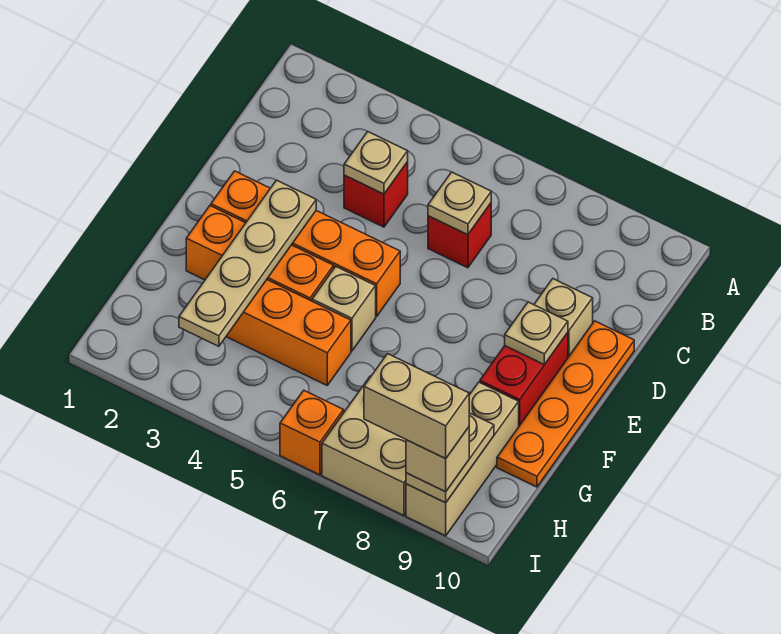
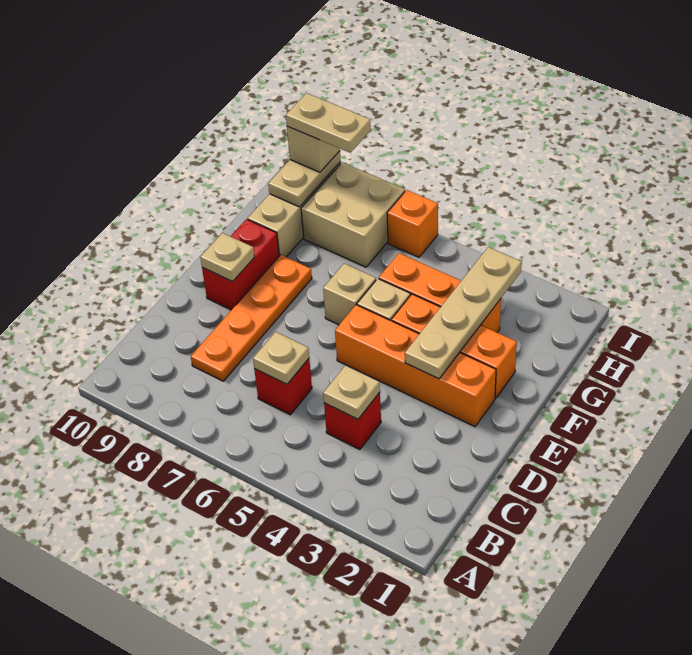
tan brick D9 level 1 -> tan brick F6 level 1
orange plate D10:G10 level 1 -> orange plate C8:F8 level 1
tan brick I8:I9 level 4 -> tan plate I8:I9 level 4

